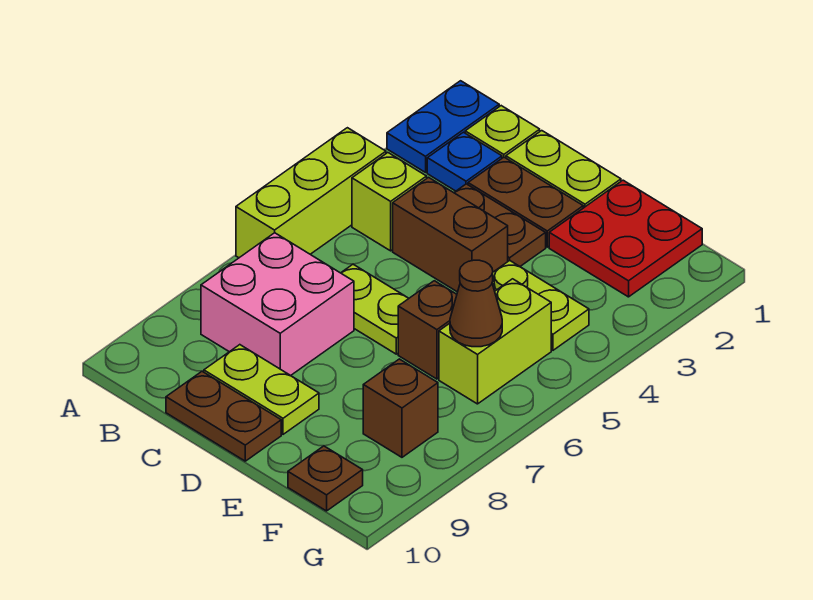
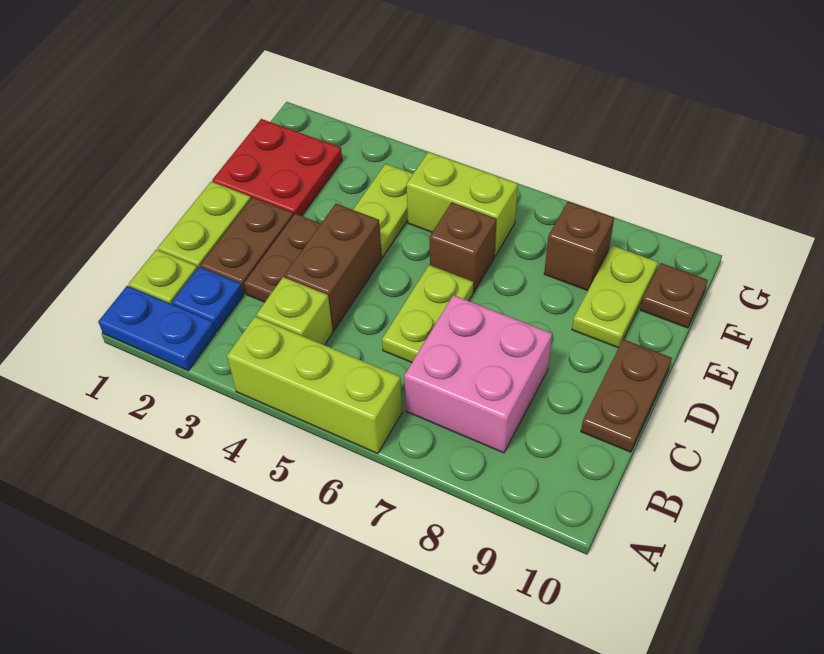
lime plate C9:D9 level 1 -> lime plate E9:F9 level 1
brown cone F6 level 2 -> none

